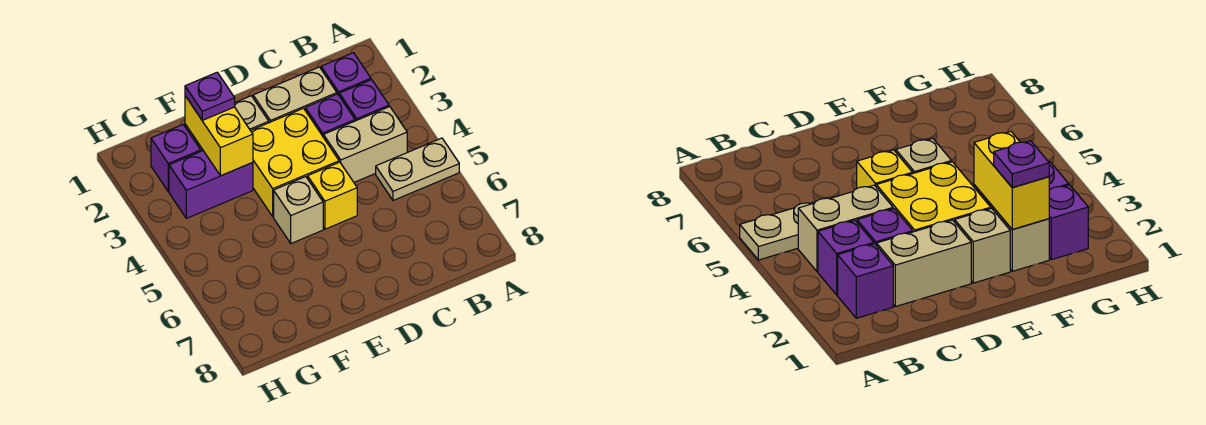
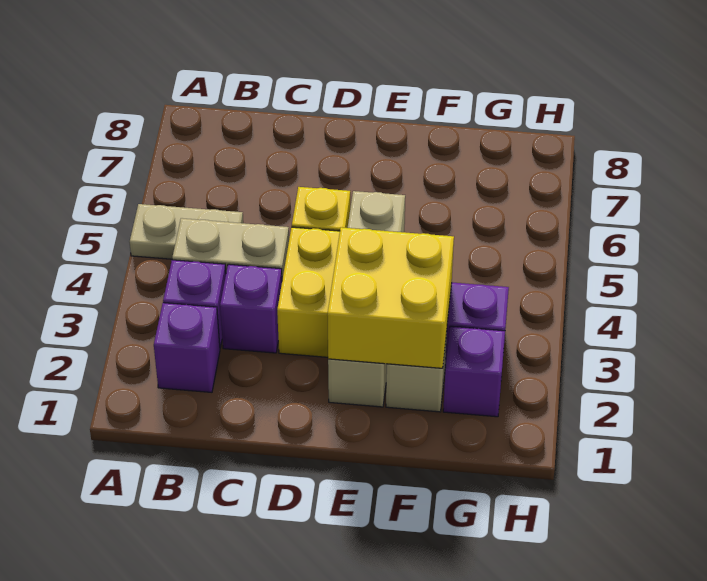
tan brick C2:D2 level 1 -> none
yellow brick F2:F3 level 2 -> yellow brick E2:F3 level 2
purple plate F2 level 3 -> none

